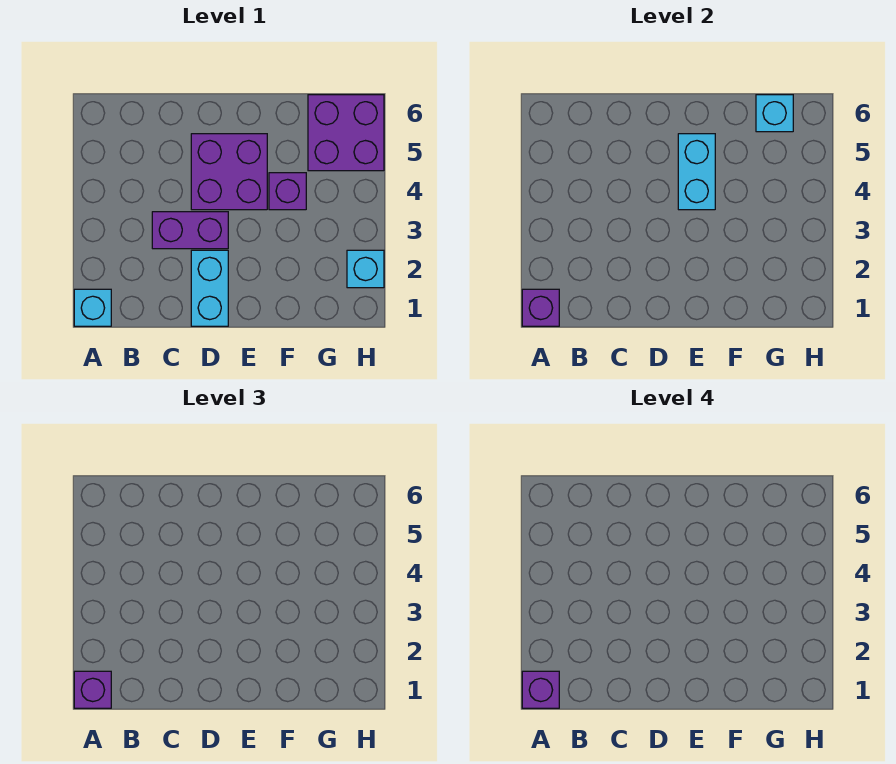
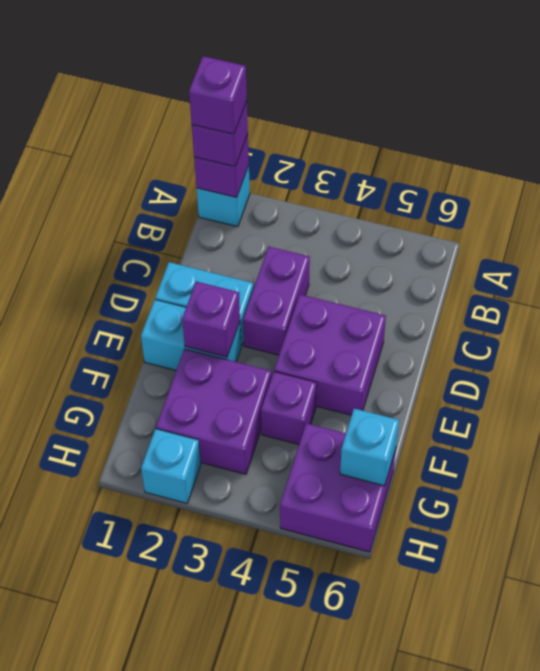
none -> purple brick E2 level 2
cyan brick E4:E5 level 2 -> cyan brick E1:E2 level 1
none -> purple brick F2:G3 level 1

